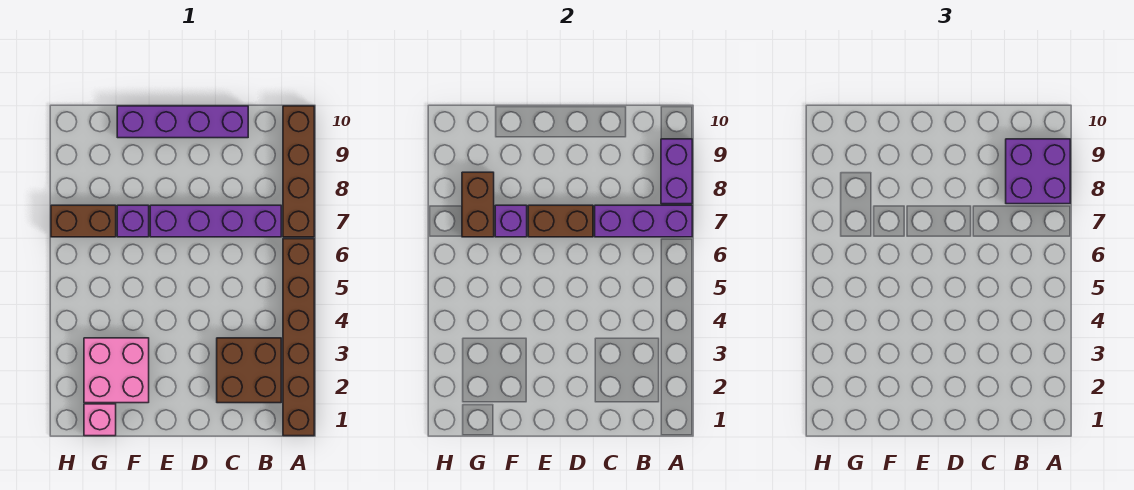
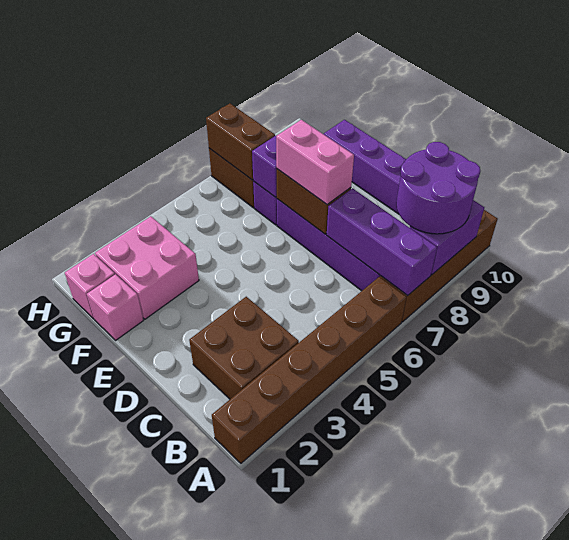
purple brick A8:B9 level 3 -> purple round brick A8:B9 level 3
none -> pink brick D7:E7 level 3
none -> pink brick F1 level 1
brown brick G7:G8 level 2 -> brown brick G7:H7 level 2

